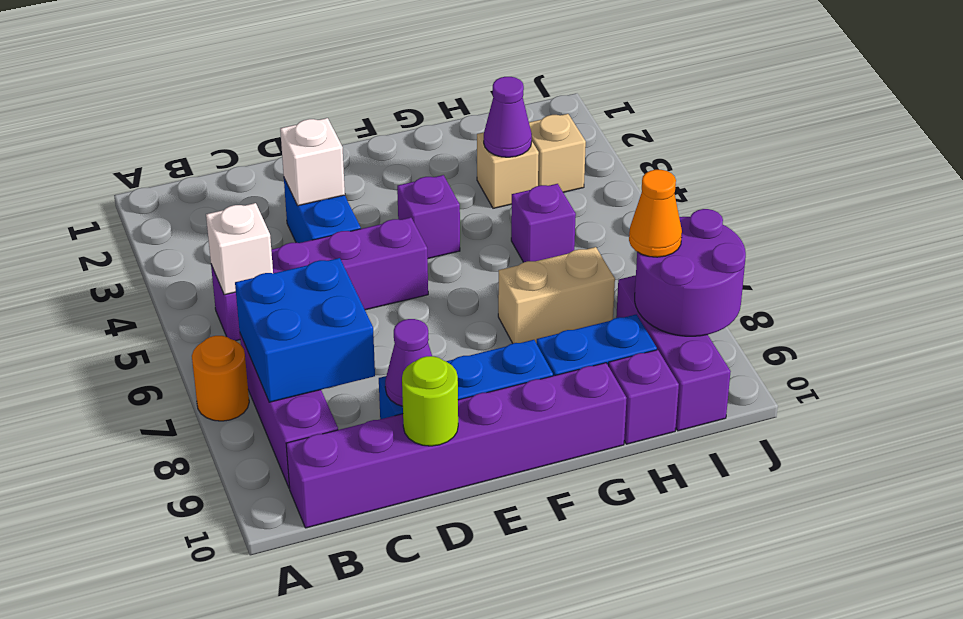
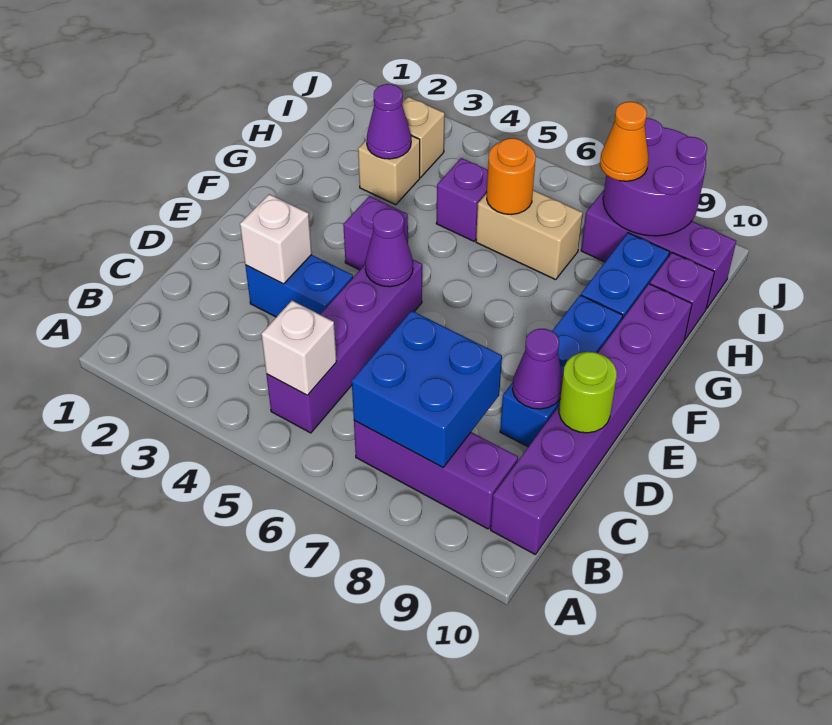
orange round brick A7 level 1 -> orange round brick H6 level 2
none -> purple cone E5 level 2
tan brick G7:H7 level 1 -> tan brick H6:H7 level 1

